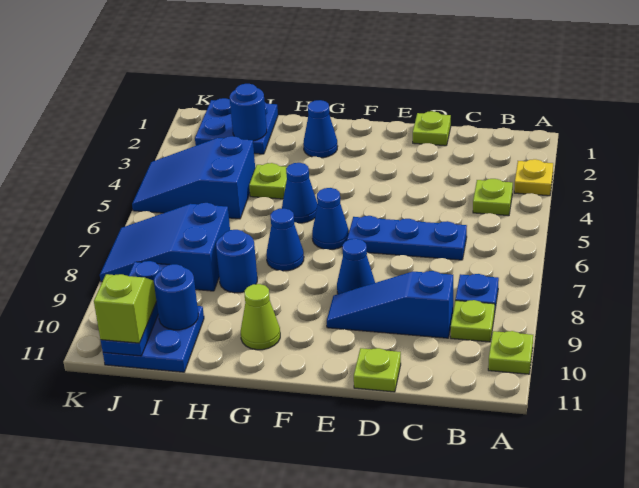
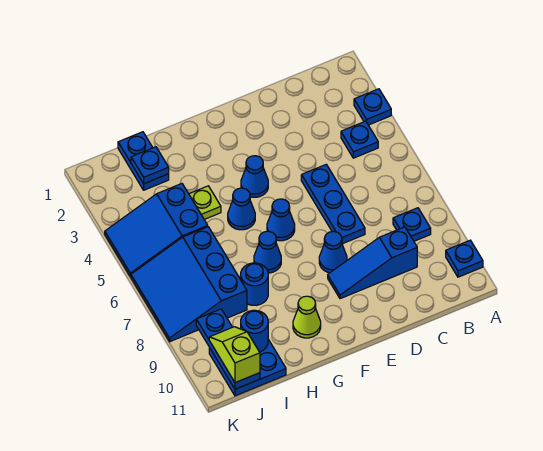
yellow plate A3 level 1 -> blue plate A3 level 1
lime plate A10 level 1 -> blue plate A10 level 1
lime plate B4 level 1 -> blue plate B4 level 1
lime plate B9 level 1 -> none
blue plate C6:E6 level 1 -> blue plate D5:D7 level 1
lime plate D1 level 1 -> none
lime plate D11 level 1 -> none
blue cone G2 level 1 -> blue cone F4 level 1
blue plate I1:J2 level 1 -> blue plate I1:I2 level 1
blue round brick I2 level 2 -> blue plate I2 level 2
blue slope I7:K8 level 1 top I -> blue slope I6:K8 level 1 top I

